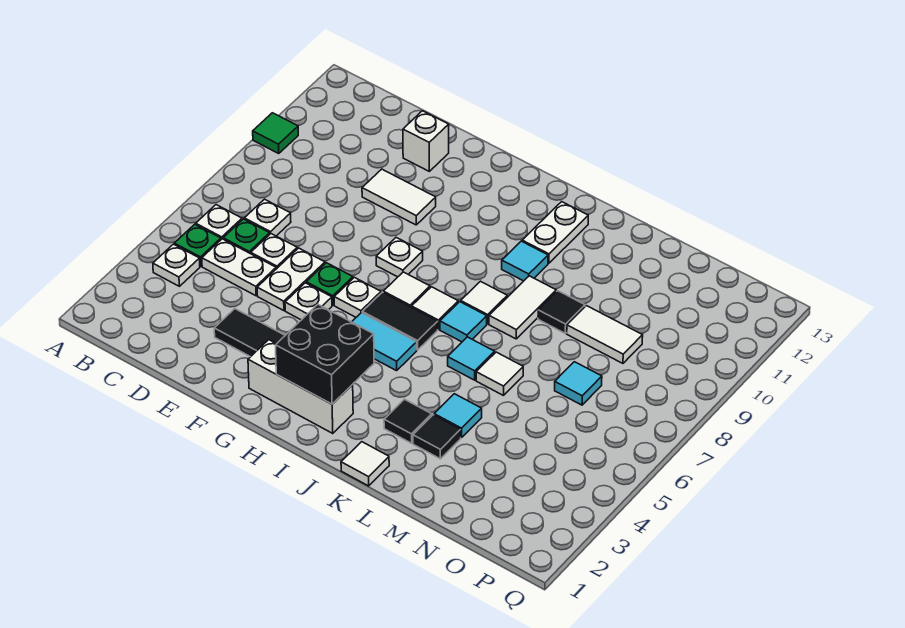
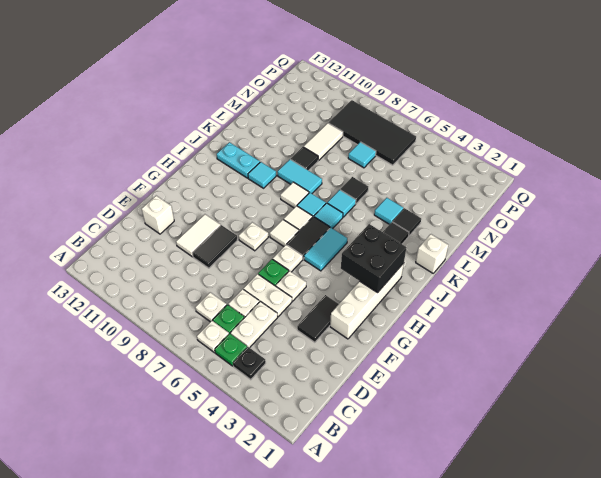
green tile A10 level 1 -> none
white plate B4 level 1 -> black plate B4 level 1
none -> black tile E9:F9 level 1
white brick G2:I2 level 1 -> white brick F2:I2 level 1
none -> cyan tile J6 level 1
white plate J11:J12 level 1 -> cyan plate J11:J12 level 1
white tile K1 level 1 -> white brick K1 level 1
white tile K8:K9 level 1 -> cyan tile K8:K9 level 1
white tile L6 level 1 -> black tile L6 level 1
none -> black tile O6:P9 level 1

